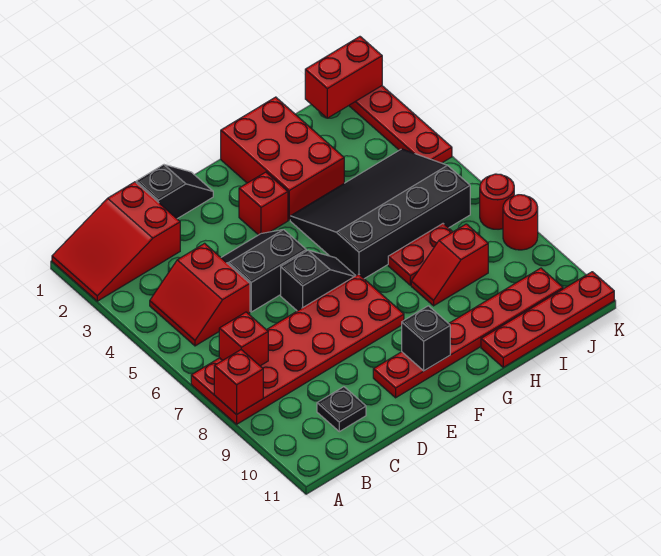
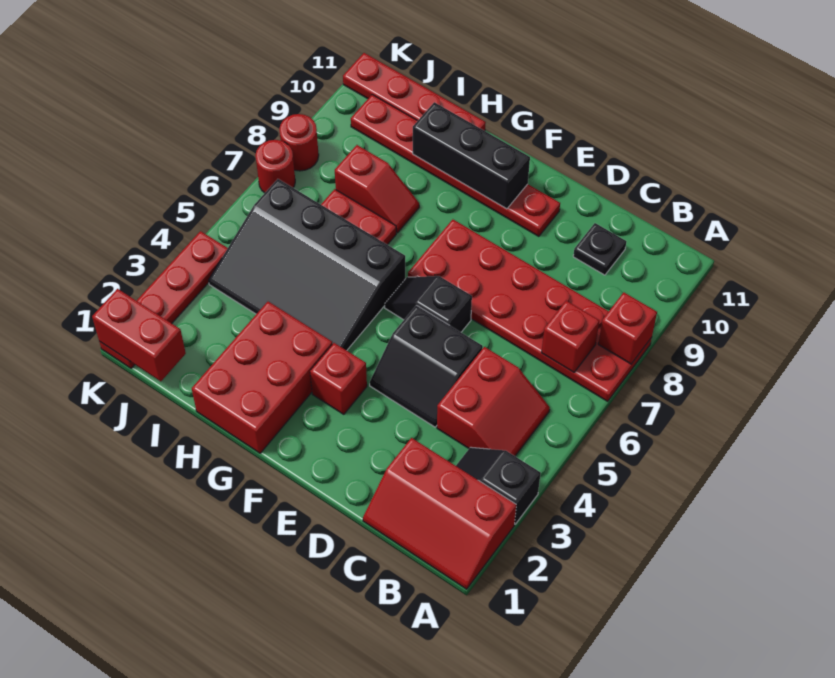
red slope A1:C2 level 1 top C -> red slope A1:C2 level 1 top 2
black slope D1:E1 level 1 top D -> black slope A3:B3 level 1 top A
black brick F10 level 2 -> black brick F10:H10 level 2

